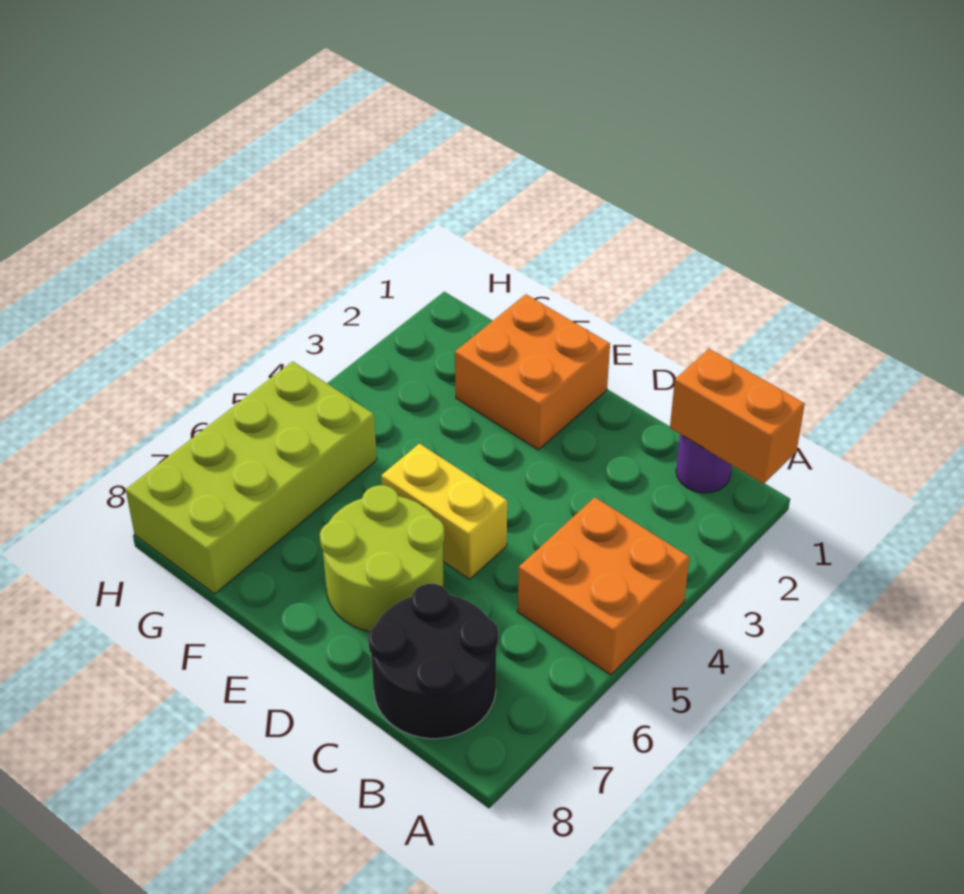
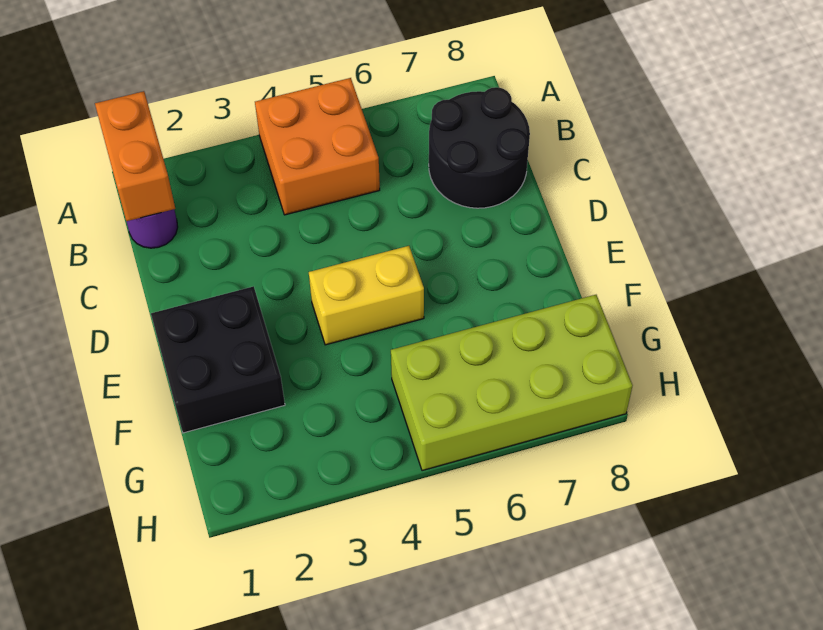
yellow brick D5:E5 level 1 -> yellow brick E4:E5 level 1
lime round brick D6:E7 level 1 -> none
orange brick E1:F2 level 1 -> black brick E1:F2 level 1

